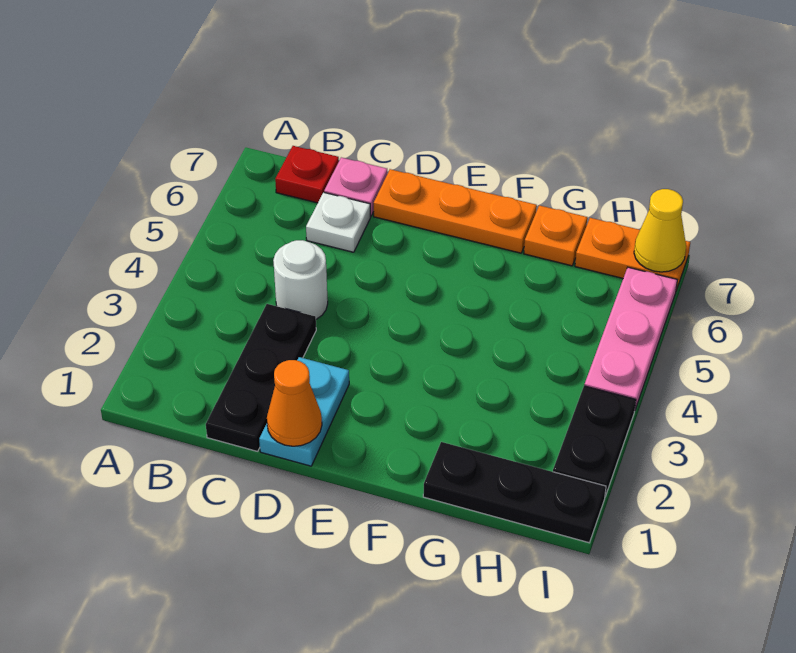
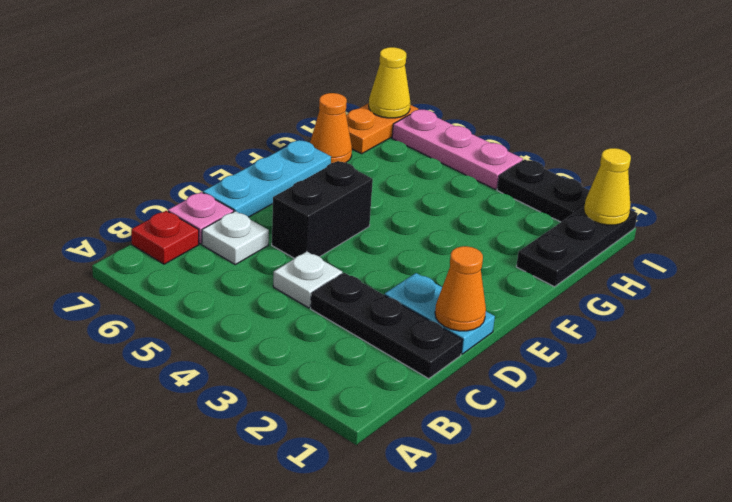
white round brick C4 level 1 -> white plate C4 level 1
none -> black brick D5:E5 level 1
orange plate D7:F7 level 1 -> cyan plate D7:F7 level 1
orange plate G7 level 1 -> orange cone G7 level 1
none -> yellow cone I1 level 2

